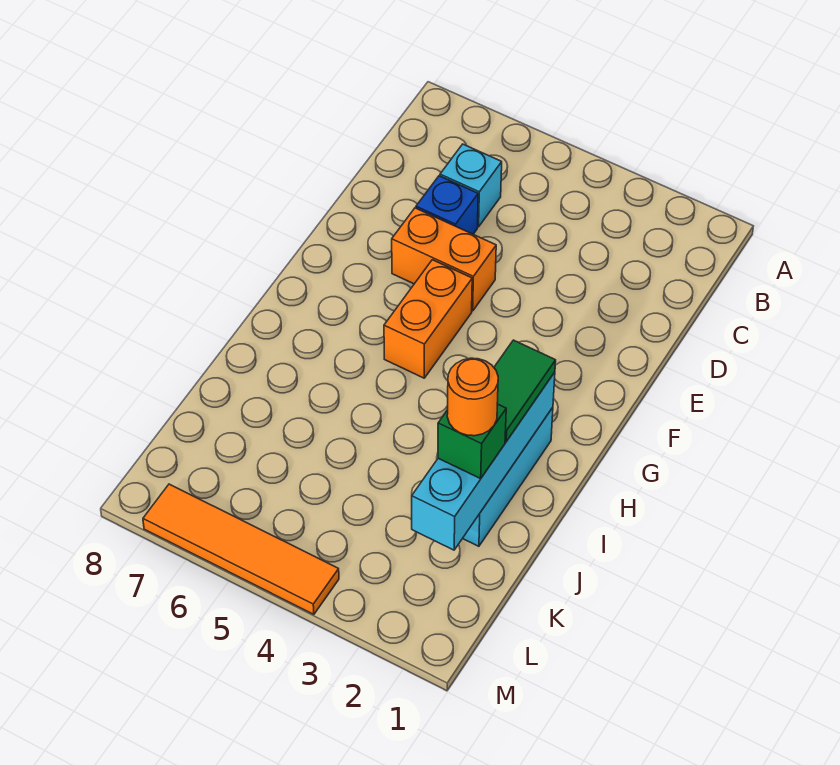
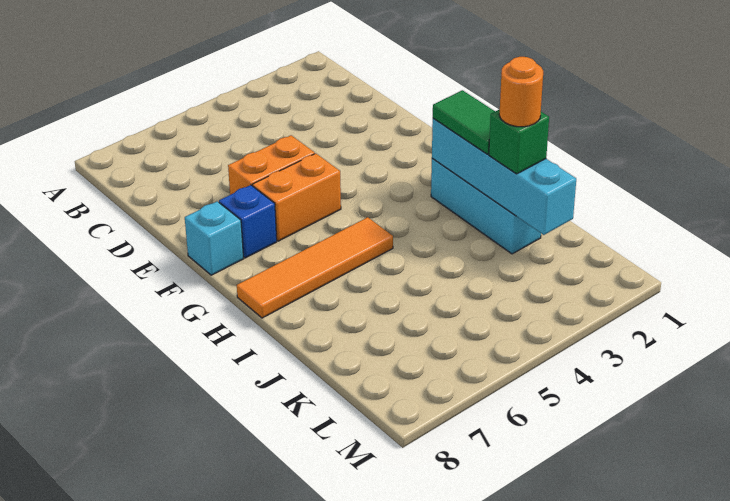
cyan brick C6 level 1 -> cyan brick F8 level 1
blue brick D6 level 1 -> blue brick F7 level 1
orange brick F5:G5 level 1 -> orange brick F5:F6 level 1
orange tile M4:M7 level 1 -> orange tile H5:H8 level 1

